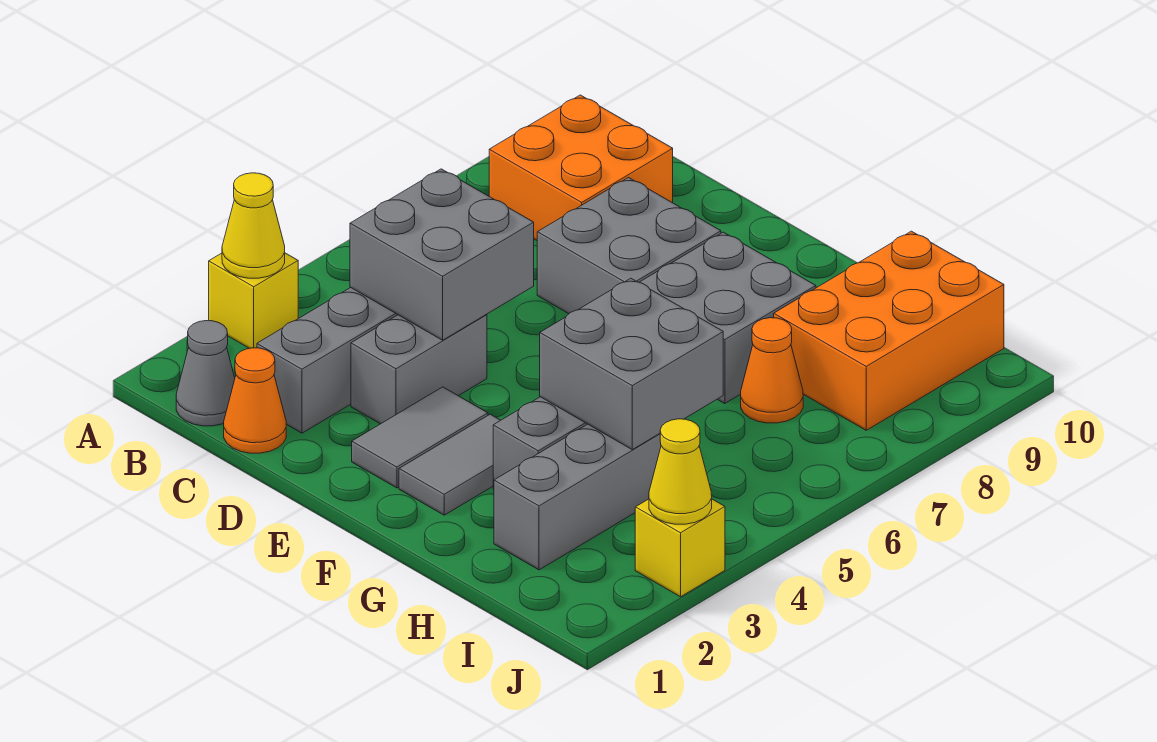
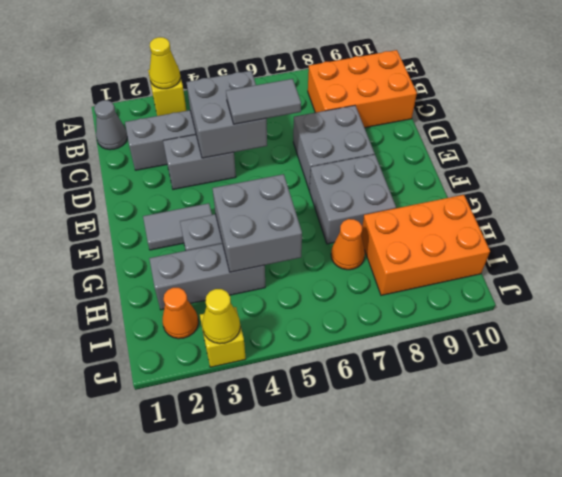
orange brick B8:C9 level 1 -> orange brick B8:C10 level 1
orange cone C1 level 1 -> orange cone I2 level 1
grey tile E2:E3 level 1 -> grey tile D5:D6 level 3

